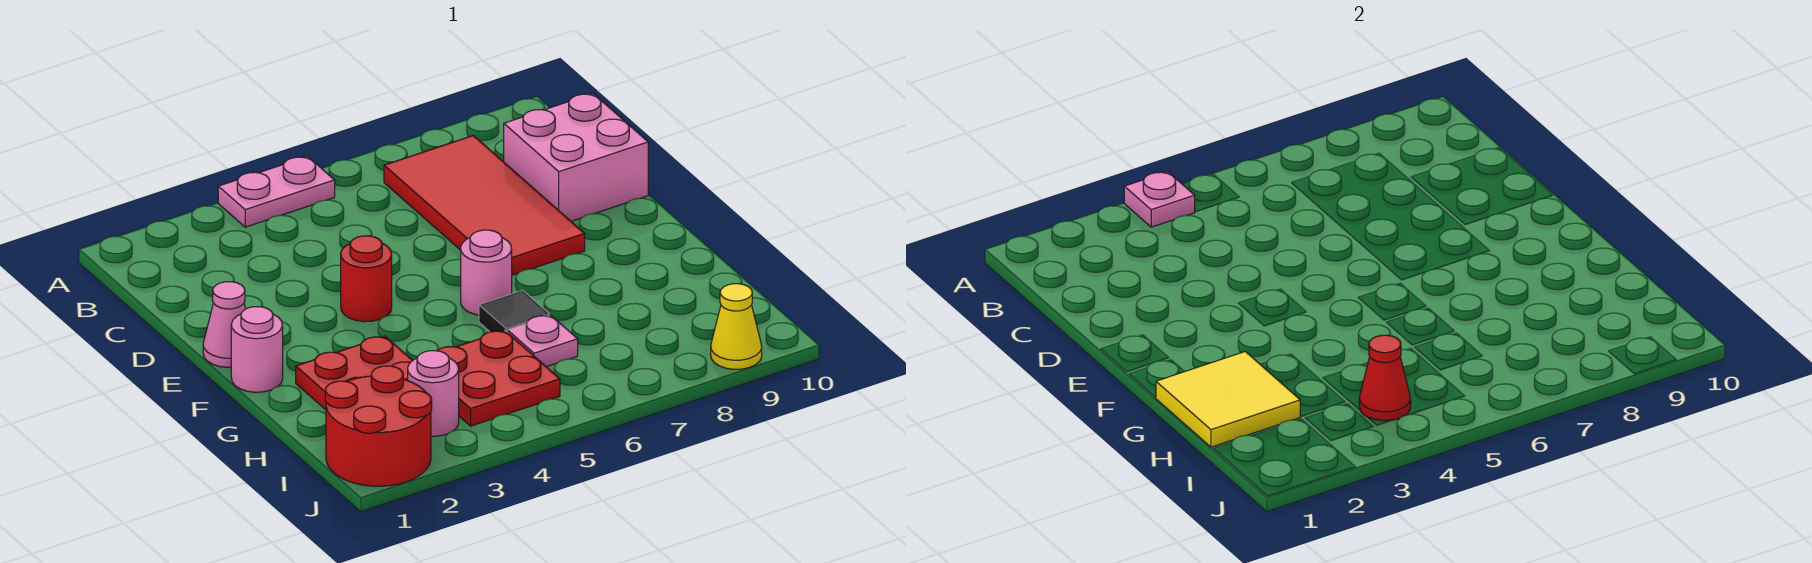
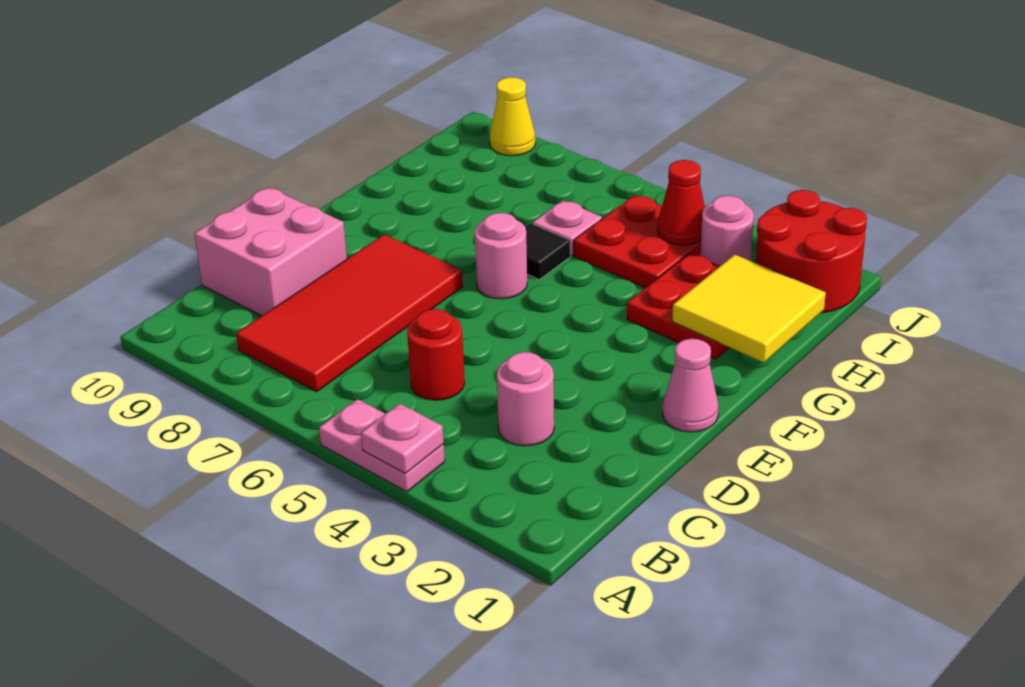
red round brick E4 level 1 -> red round brick C5 level 1
pink round brick F1 level 1 -> pink round brick C3 level 1

